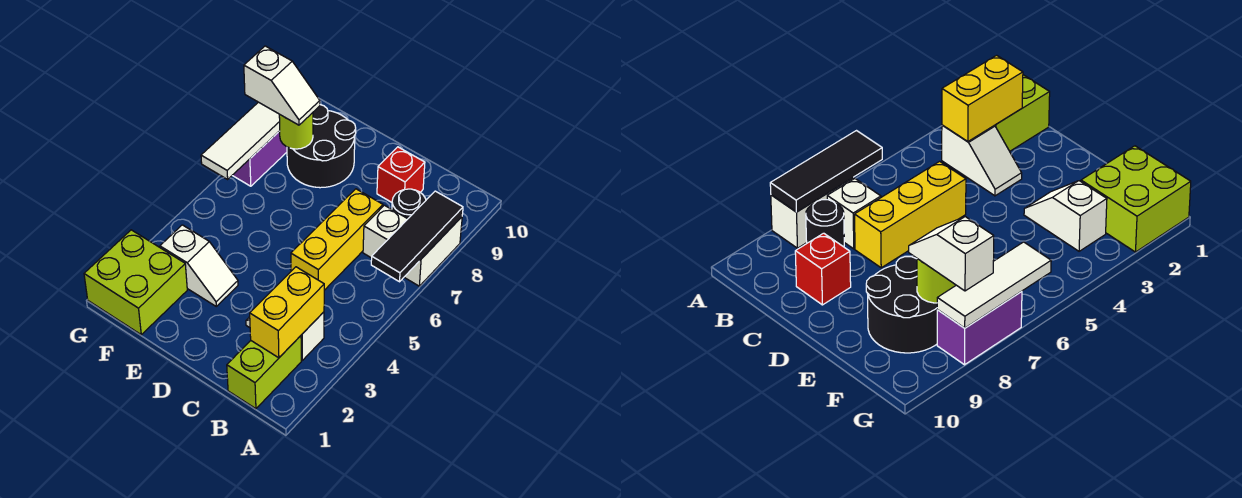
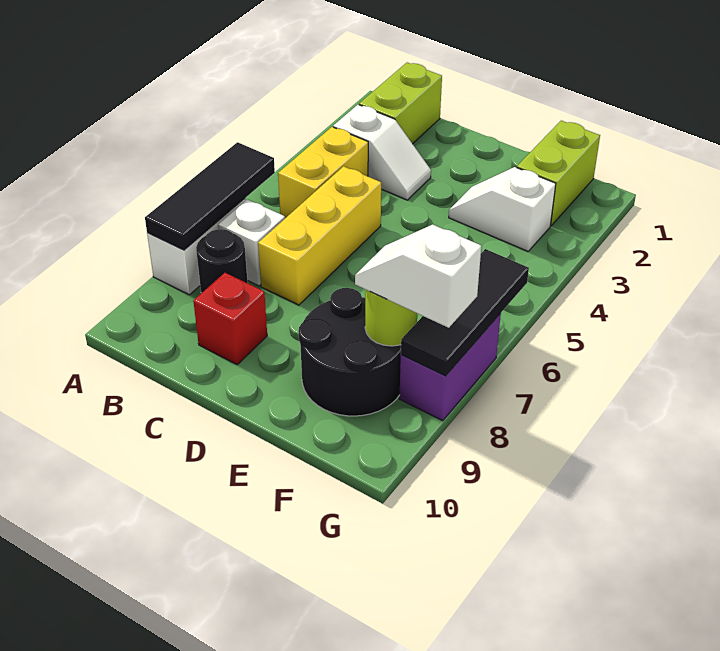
yellow brick B2:B3 level 2 -> yellow brick B4:B5 level 1
lime brick F1:G2 level 1 -> lime brick F1:F2 level 1
white tile G6:G8 level 2 -> black tile G6:G8 level 2

